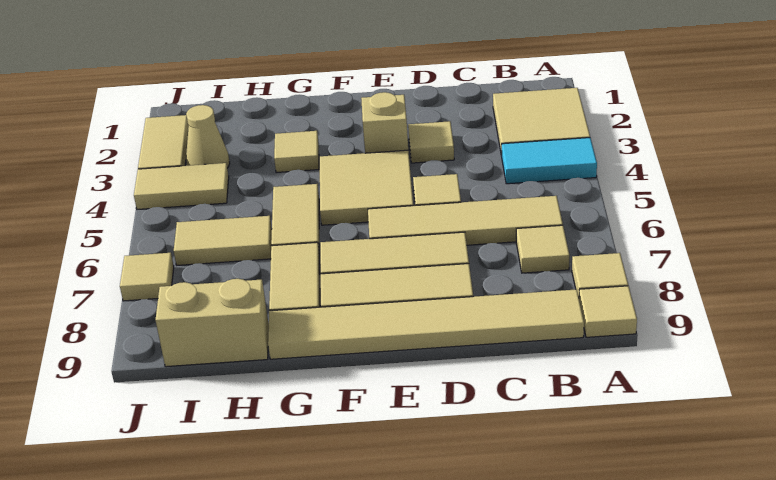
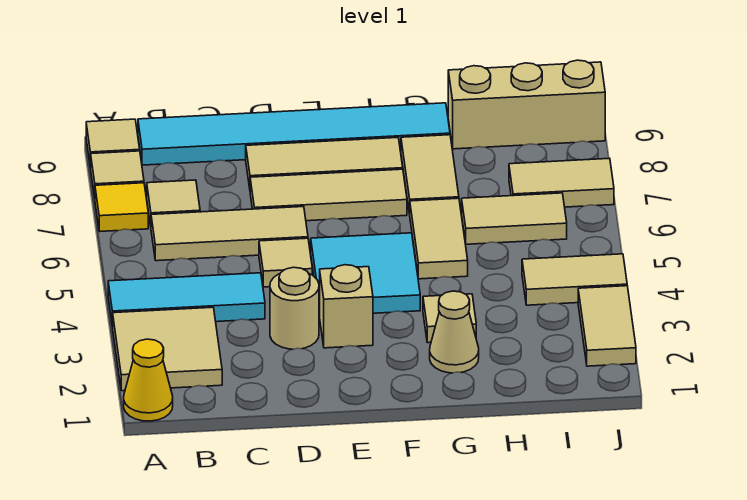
none -> yellow cone A1 level 1
cyan tile A4:B4 level 1 -> cyan tile A4:C4 level 1
none -> yellow tile A7 level 1
tan tile B6:E6 level 1 -> tan tile B6:D6 level 1
tan tile B9:G9 level 1 -> cyan tile B9:G9 level 1
tan tile D3 level 1 -> tan round brick D3 level 1
tan tile E4:F5 level 1 -> cyan tile E4:F5 level 1
tan brick H9:I9 level 1 -> tan brick H9:J9 level 1
tan cone I3 level 1 -> tan cone G2 level 1
tan tile J7 level 1 -> tan tile I7:J7 level 1

